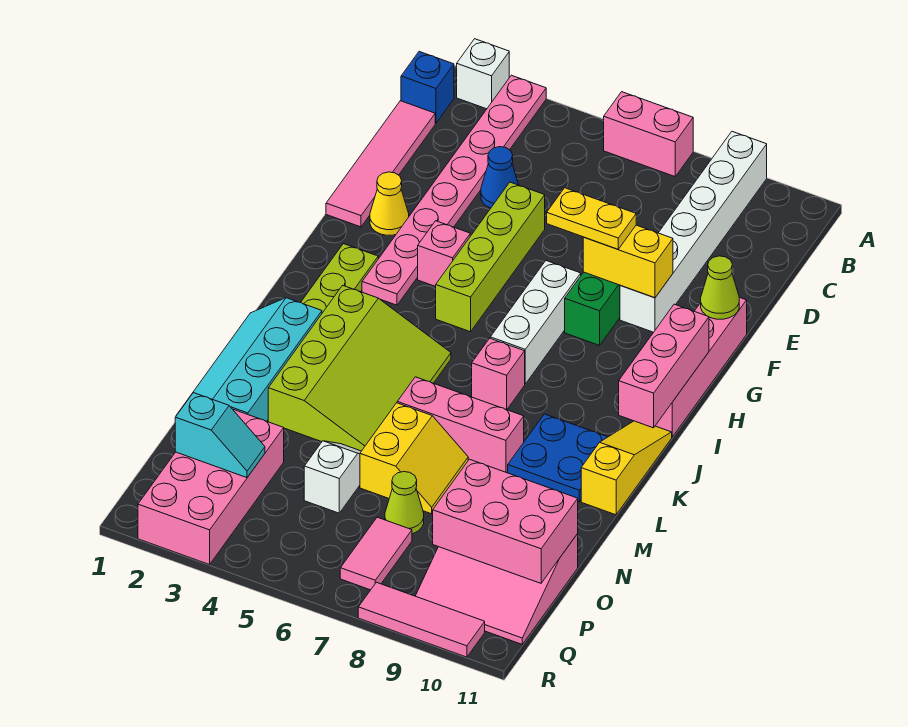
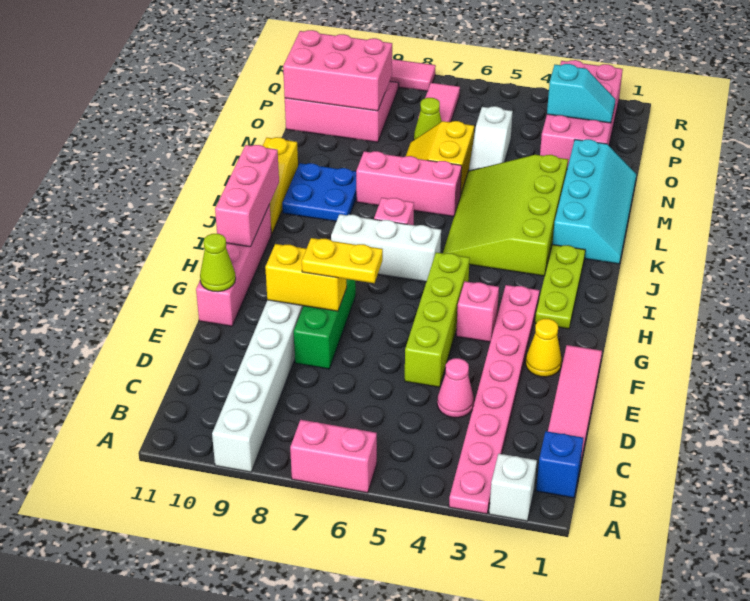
blue cone D4 level 1 -> pink cone D4 level 1
white brick G7:I7 level 1 -> white brick I6:I8 level 1
cyan slope P2:P3 level 2 top 2 -> cyan slope P2:P3 level 2 top 3

